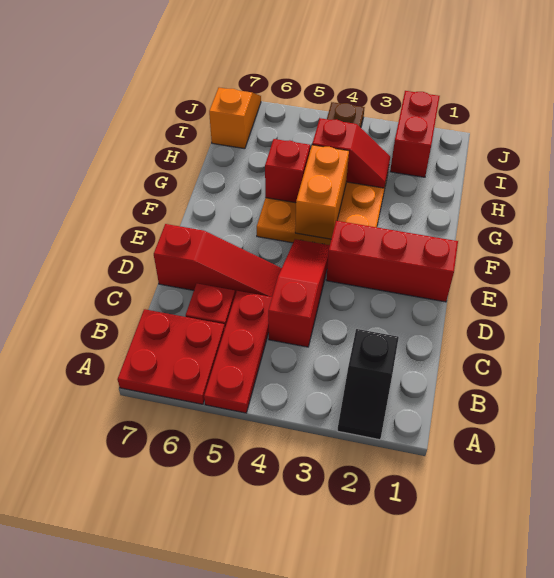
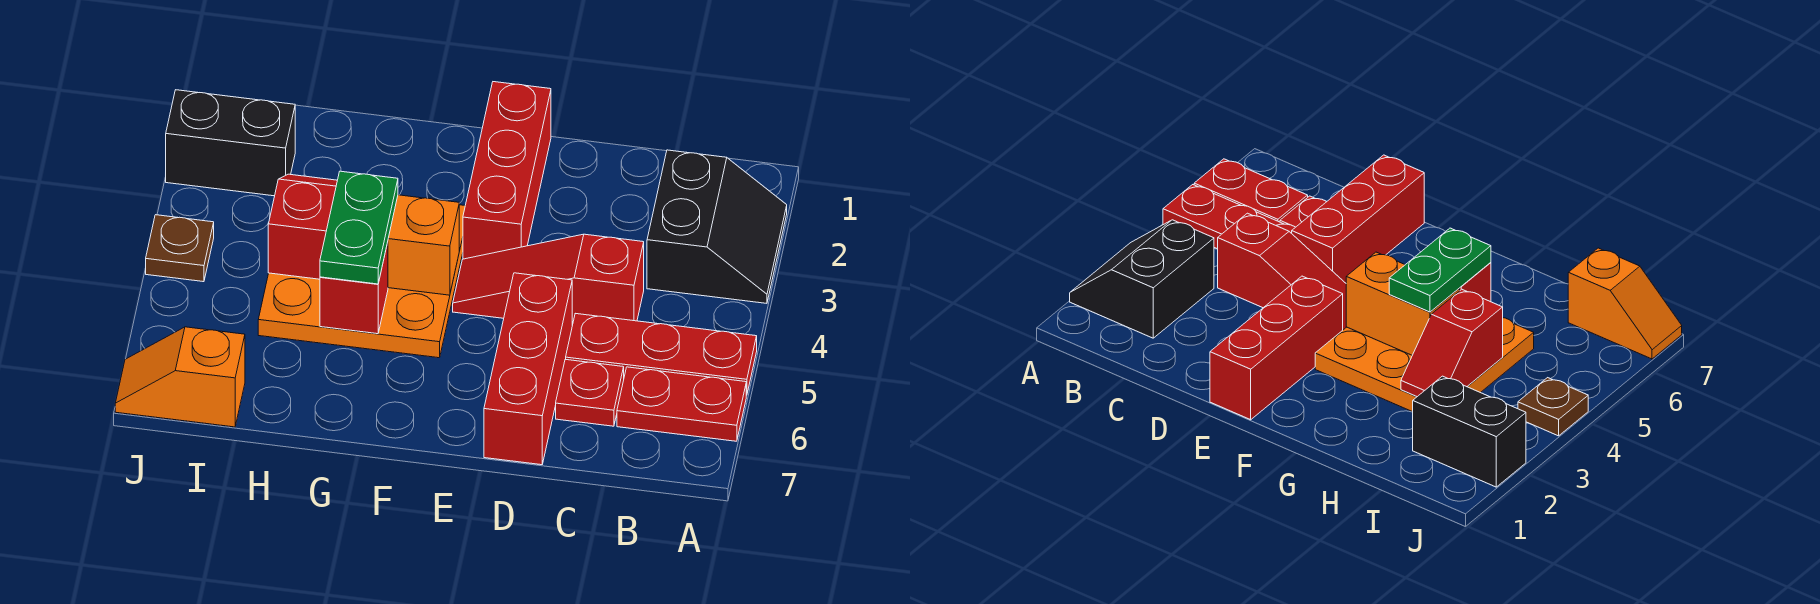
black slope A2:B2 level 1 top B -> black slope A2:B3 level 1 top B
red plate A6:B7 level 1 -> red plate A6:B6 level 1
red slope D5:D7 level 1 top 7 -> red brick D5:D7 level 1
none -> green plate G4:G5 level 3
red brick I2:J2 level 1 -> black brick I2:J2 level 1

